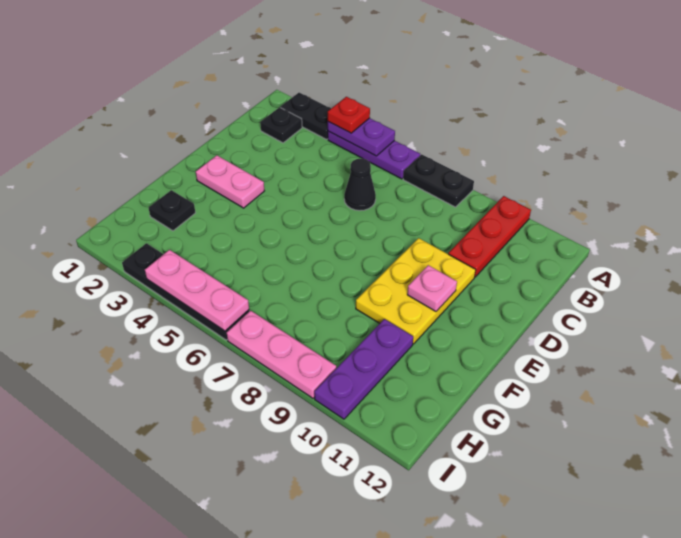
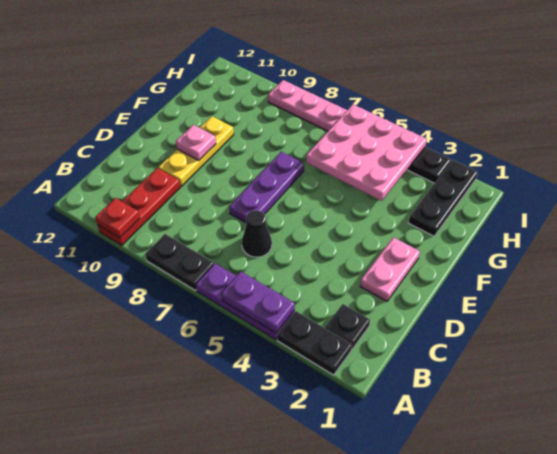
red plate A4 level 3 -> red plate A10 level 2
yellow plate D9:F10 level 1 -> yellow plate D10:F10 level 1
pink plate E2:E3 level 1 -> pink plate D2:E2 level 1
black plate G2 level 1 -> black plate G2:I2 level 1
purple plate G10:I10 level 1 -> purple plate D7:F7 level 1
pink plate I4:I6 level 2 -> pink plate G4:I6 level 2

